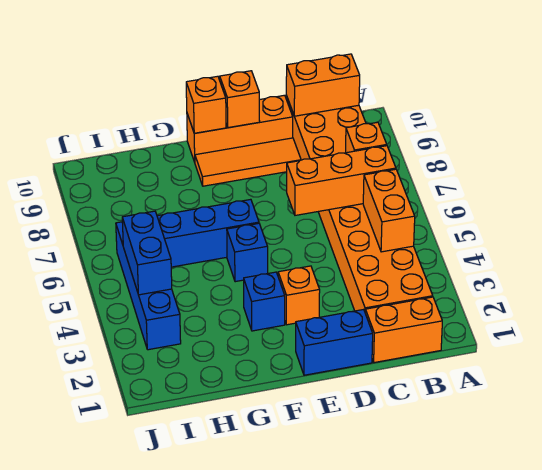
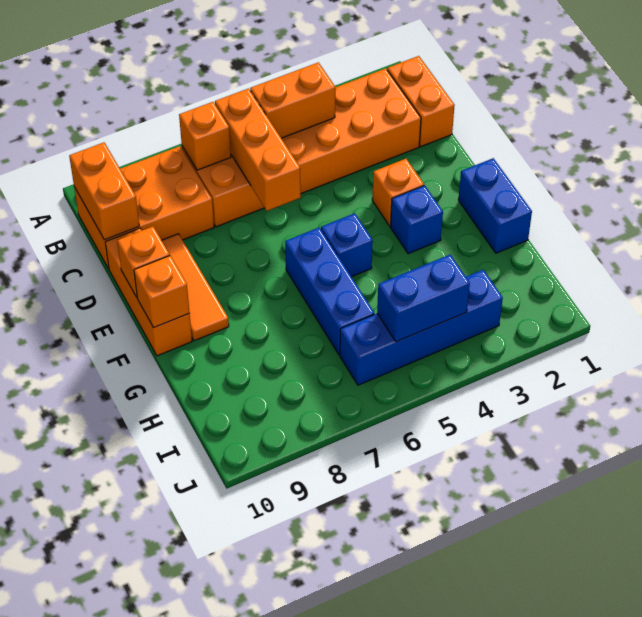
blue brick D1:E1 level 1 -> blue brick F1:G1 level 1

